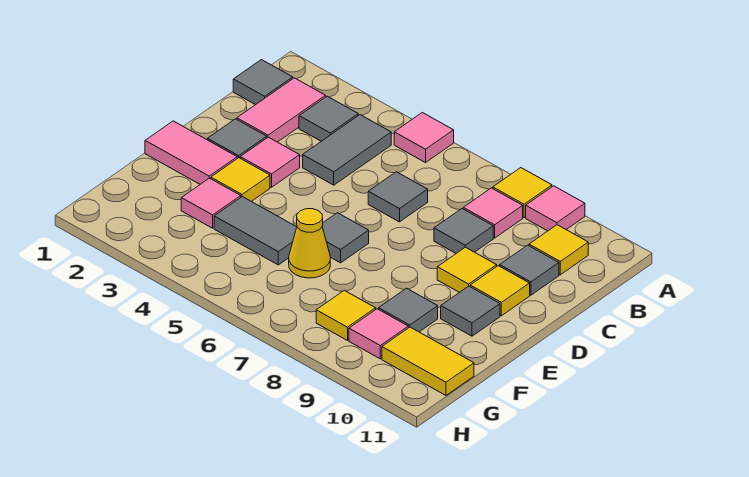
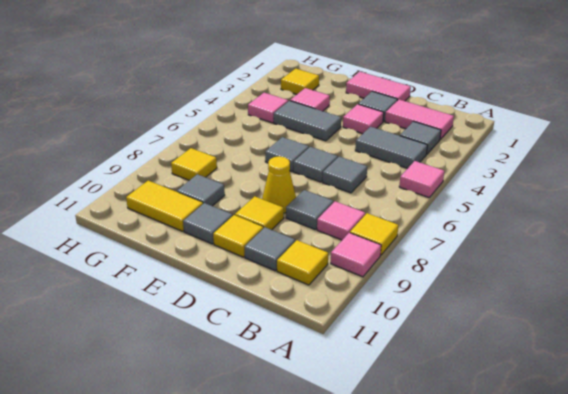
grey tile B1 level 1 -> grey tile D6 level 1
pink tile E1:E2 level 1 -> pink tile D1:E1 level 1
yellow tile E3 level 1 -> yellow tile G2 level 1
grey tile F4:F5 level 1 -> grey tile E4:F4 level 1
yellow cone F6 level 1 -> yellow cone D8 level 1
pink tile G9 level 1 -> pink tile G4 level 1
yellow tile G10:G11 level 1 -> yellow tile F10:G10 level 1

